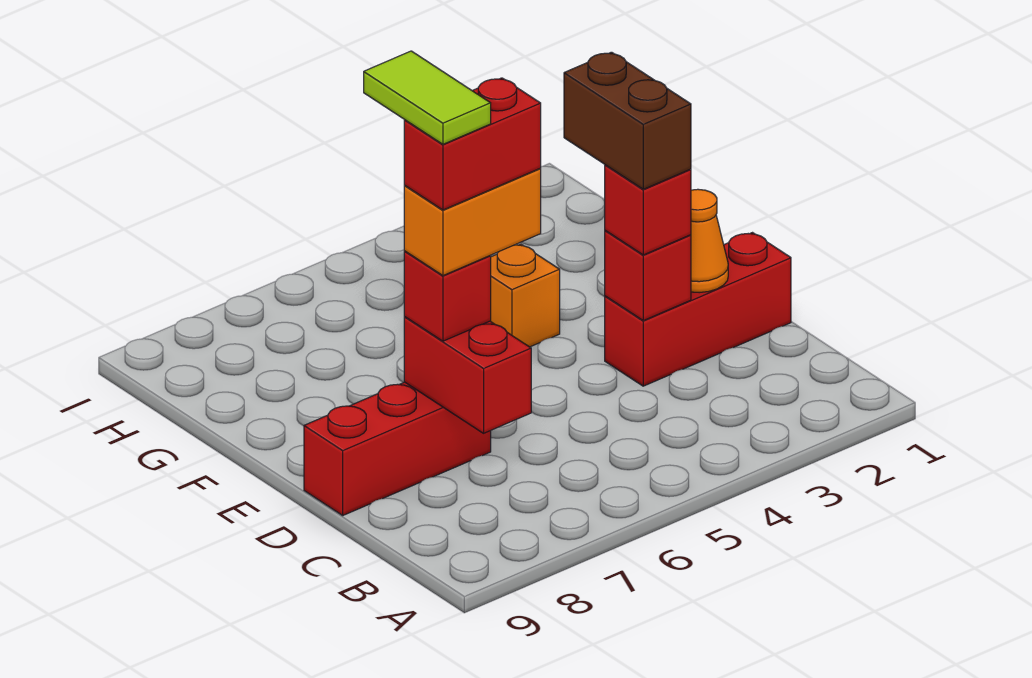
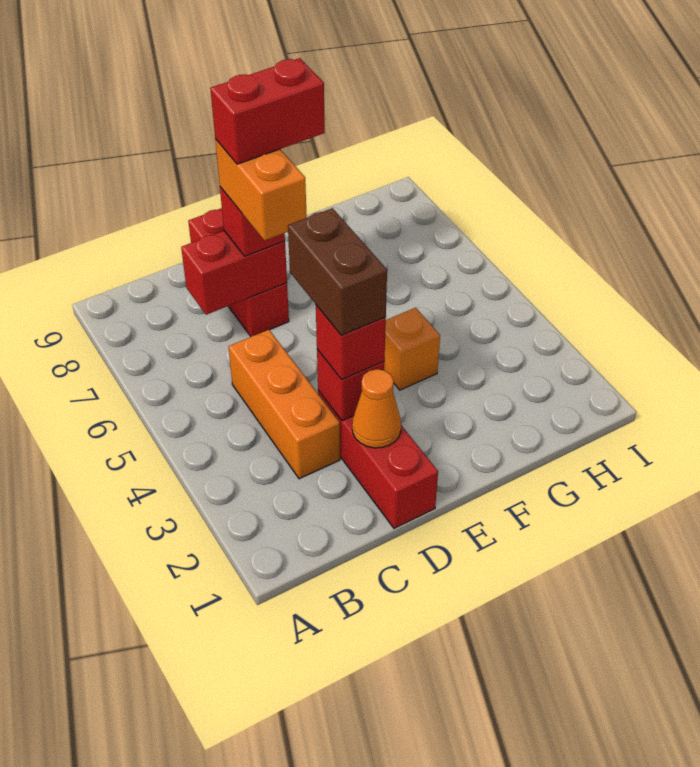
none -> orange brick C3:C5 level 1
brown brick D3:E3 level 4 -> brown brick D3:D4 level 4
red brick D6:D7 level 5 -> red brick D7:E7 level 5
lime tile D7:E7 level 6 -> none

